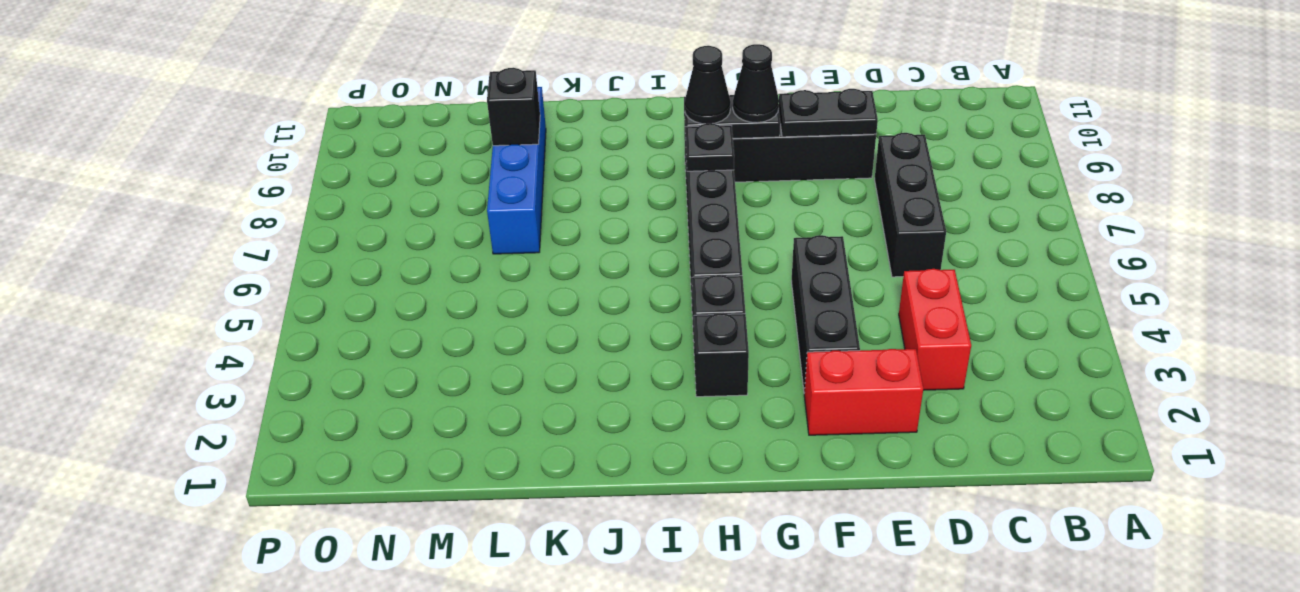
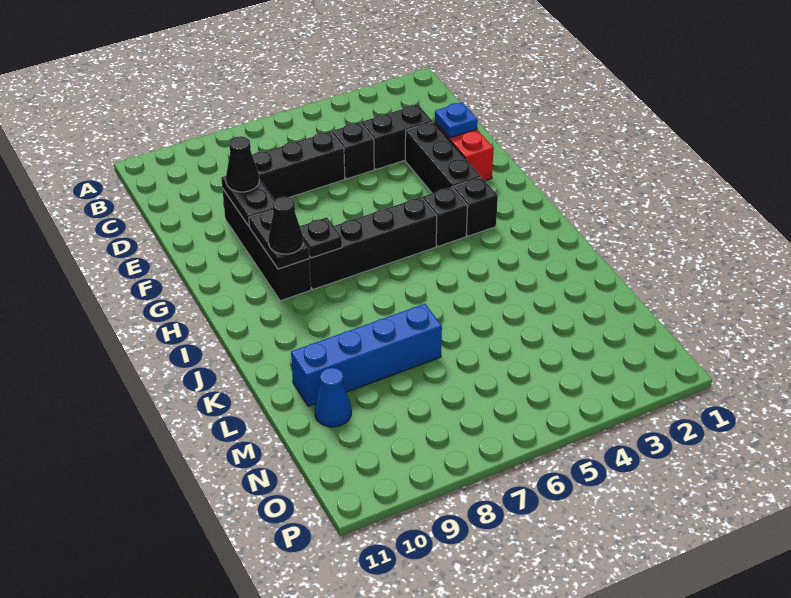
red brick D3:D4 level 1 -> black brick D3:D4 level 1
none -> blue plate E2 level 2
black brick F3:F5 level 1 -> black brick E3:G3 level 1
black cone G9 level 3 -> black cone E9 level 3
black brick L9 level 2 -> black brick D5 level 1
none -> blue cone M10 level 1

